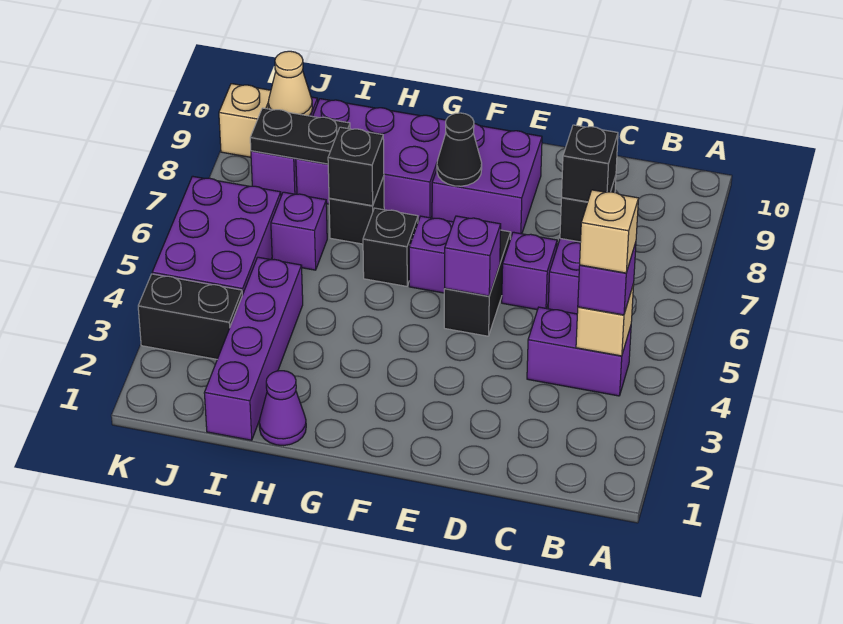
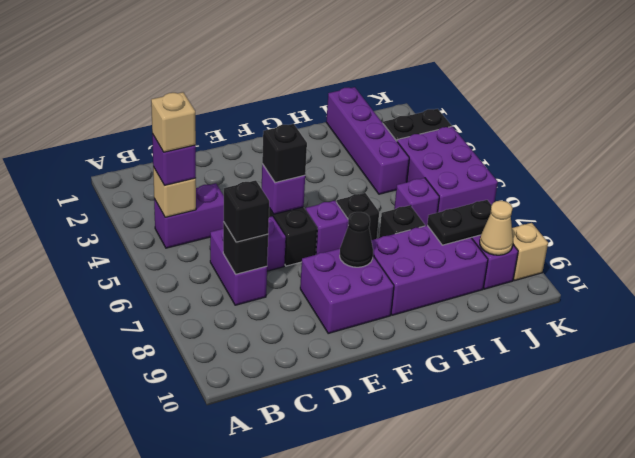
purple cone H1 level 1 -> none
black brick H7 level 2 -> black brick E5 level 3

